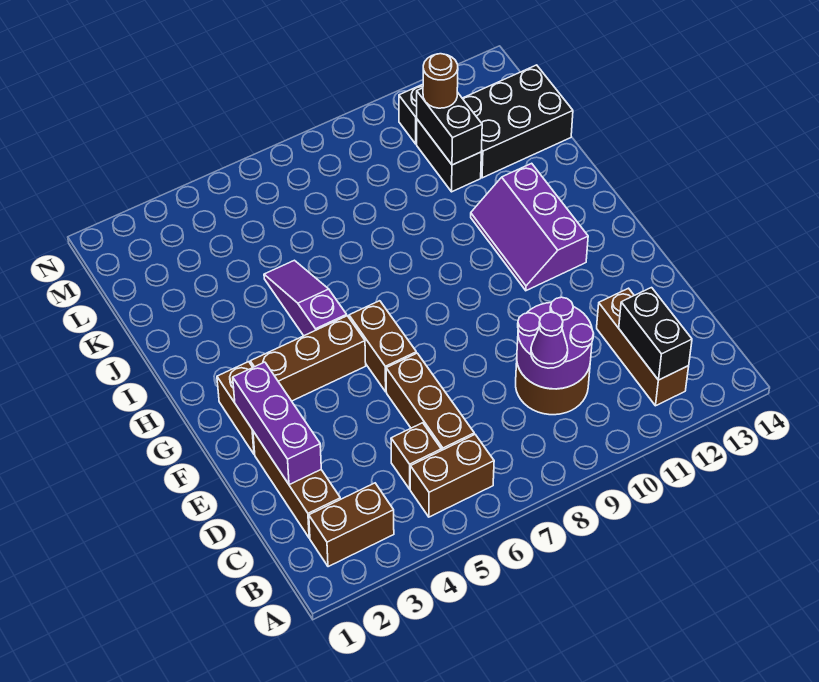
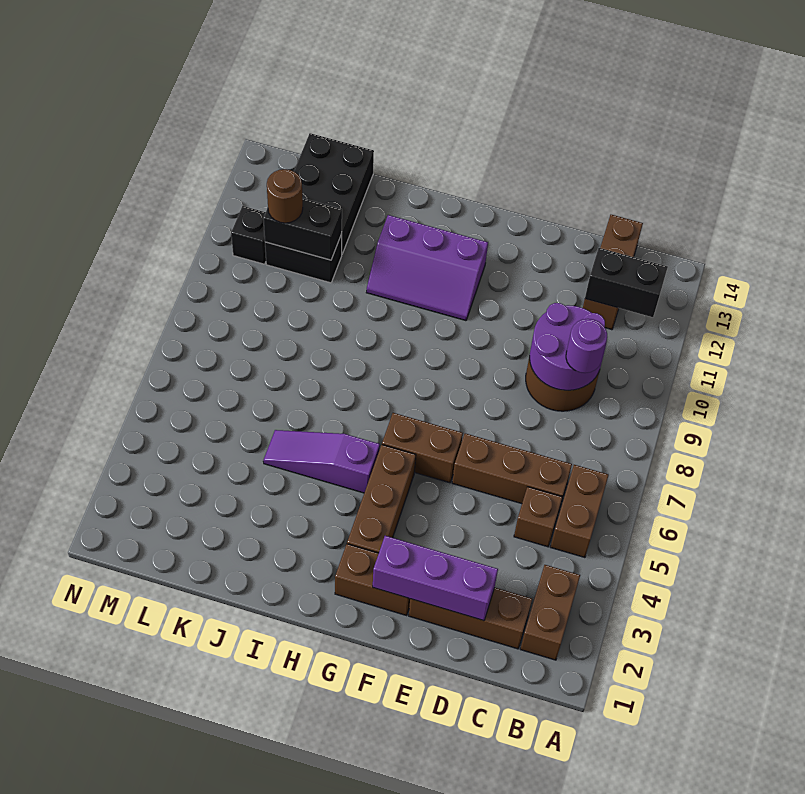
brown brick B12:D12 level 1 -> brown brick C12:C14 level 1
purple cone C9 level 3 -> purple round brick C9 level 3

